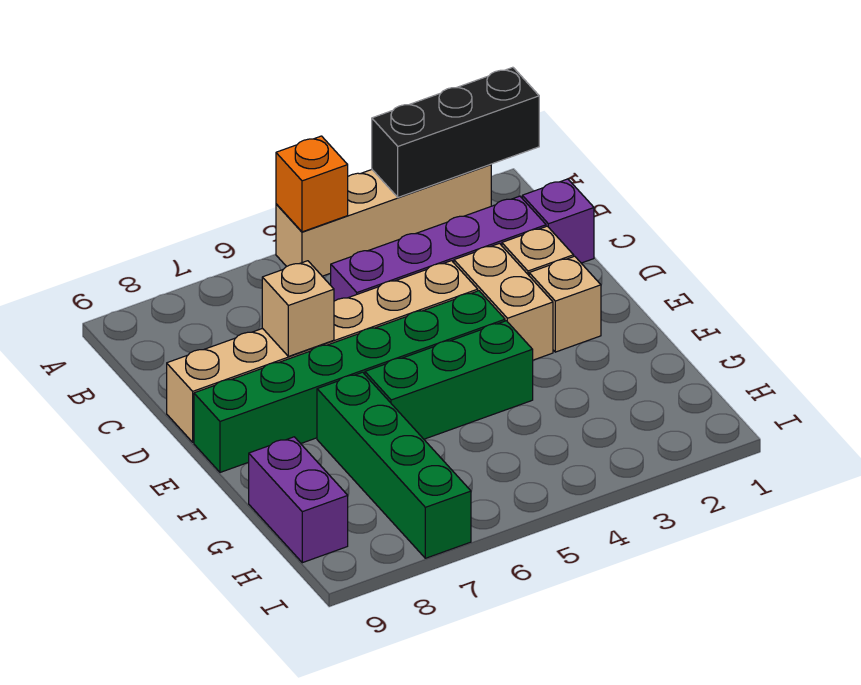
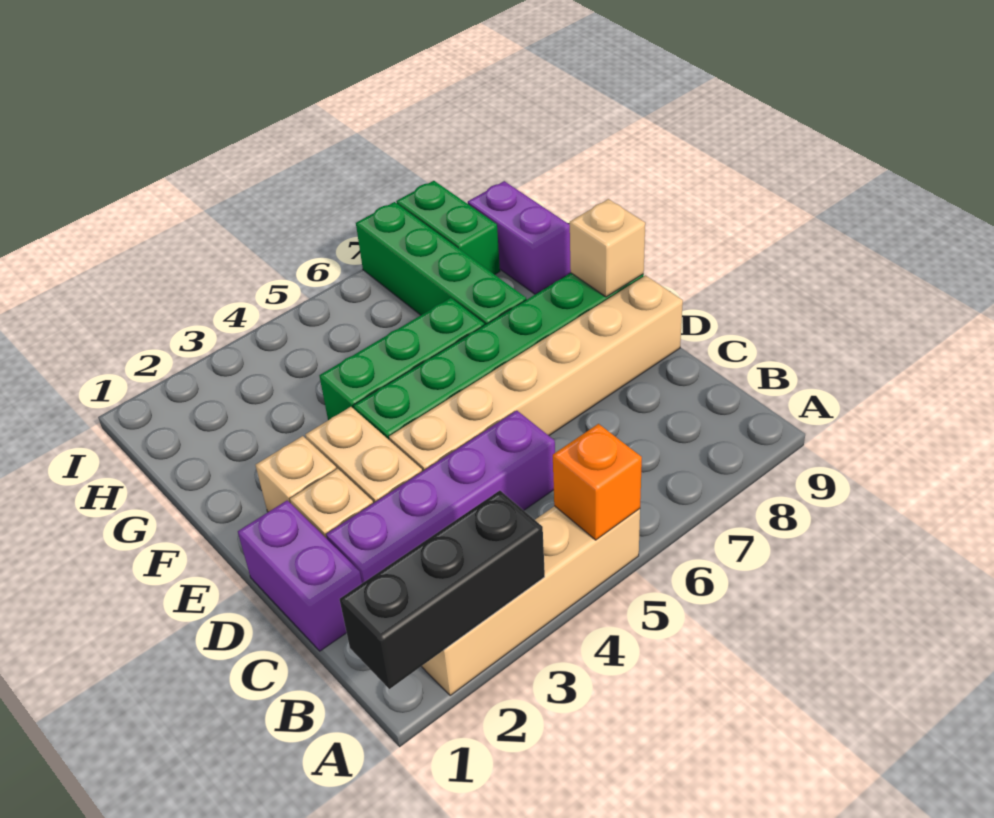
purple brick C1 level 1 -> purple brick C1:D1 level 1
tan brick D7 level 2 -> tan brick E9 level 2
none -> green brick H8:I8 level 1

